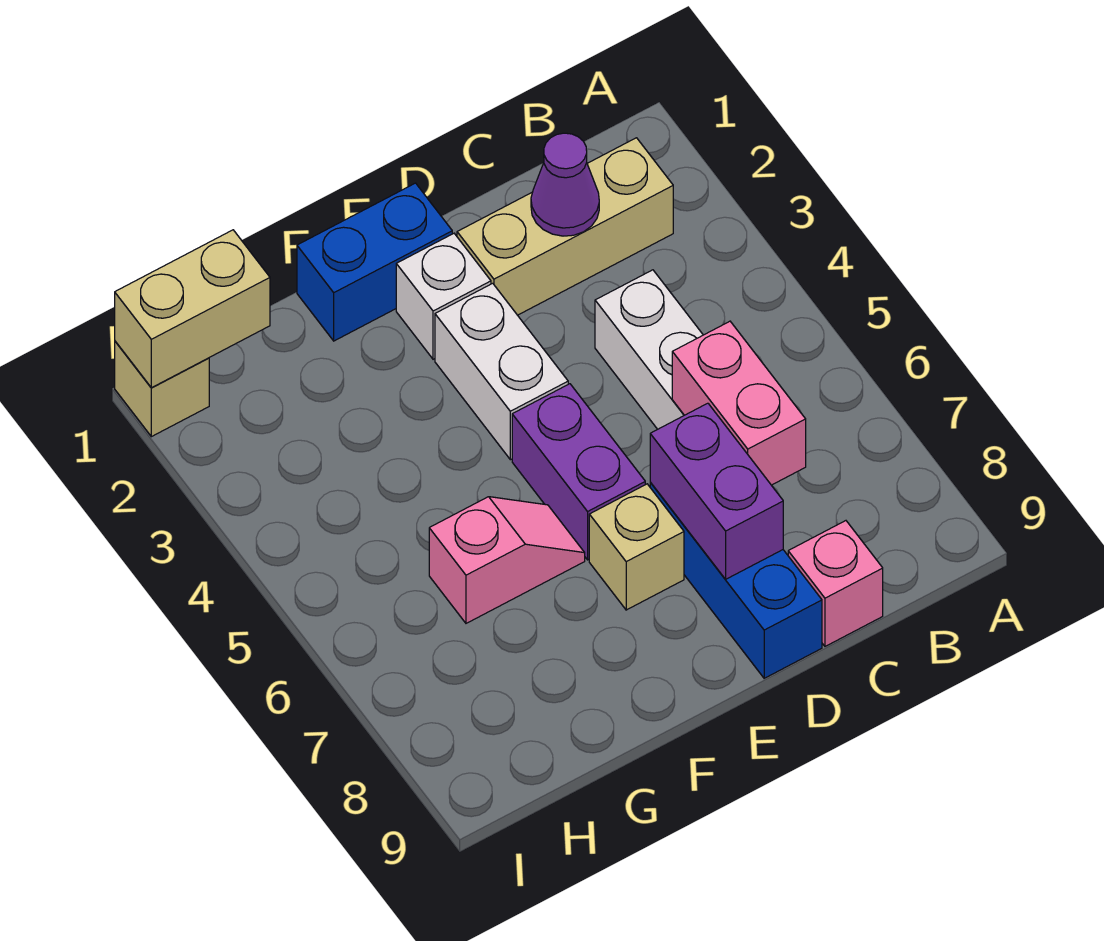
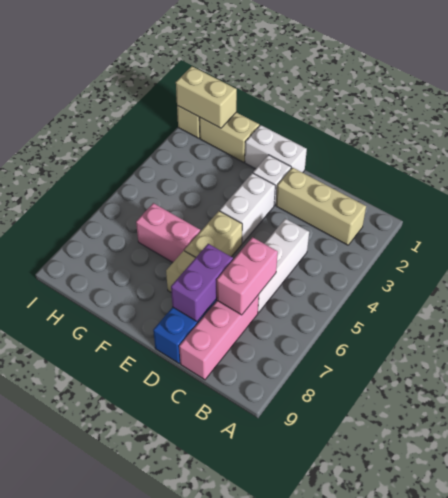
purple cone C2 level 2 -> none
pink brick C9 level 1 -> pink brick C7:C9 level 1
blue brick E1:F1 level 1 -> white brick E1:F1 level 1
purple brick E5:E6 level 1 -> tan brick E5:E6 level 1
pink slope F6:G6 level 1 top G -> pink brick F6:G6 level 1
none -> tan brick G1:H1 level 1

